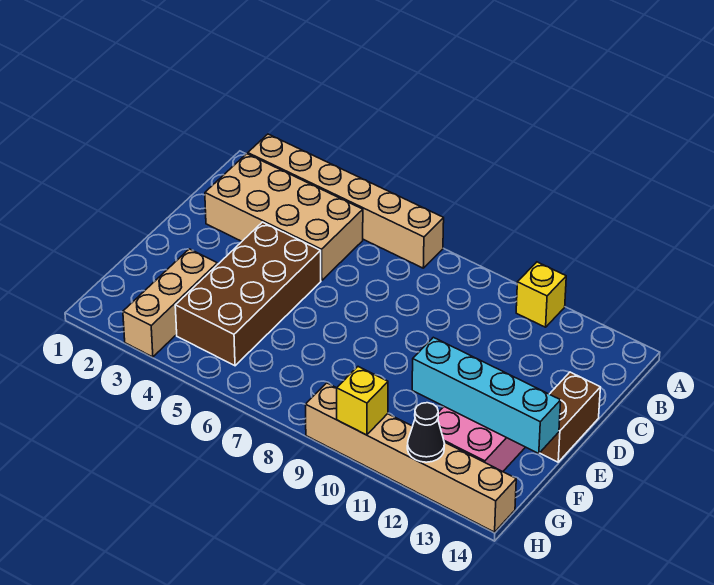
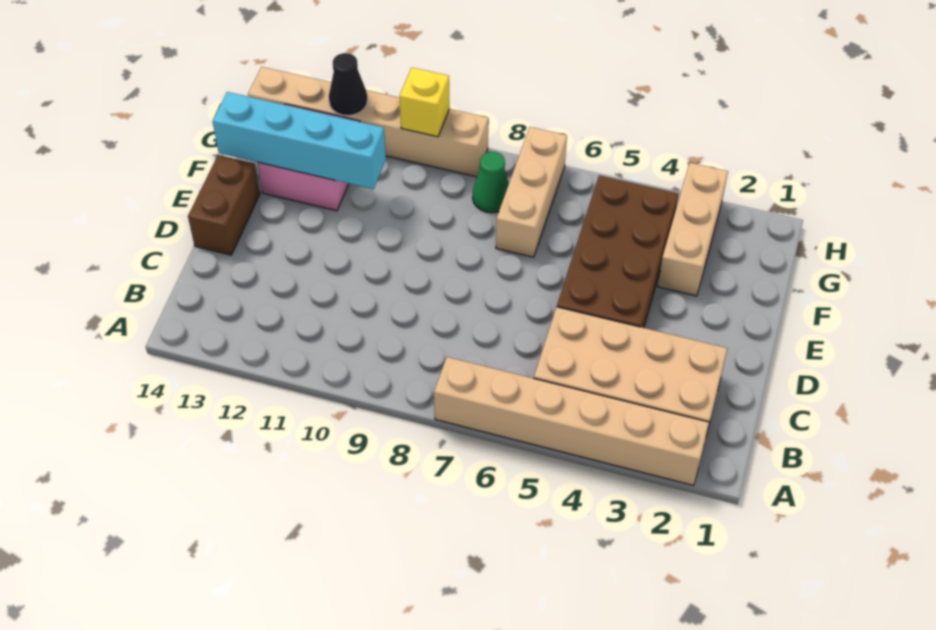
yellow brick A11 level 1 -> none
none -> tan brick F7:H7 level 1
none -> green cone G8 level 1

